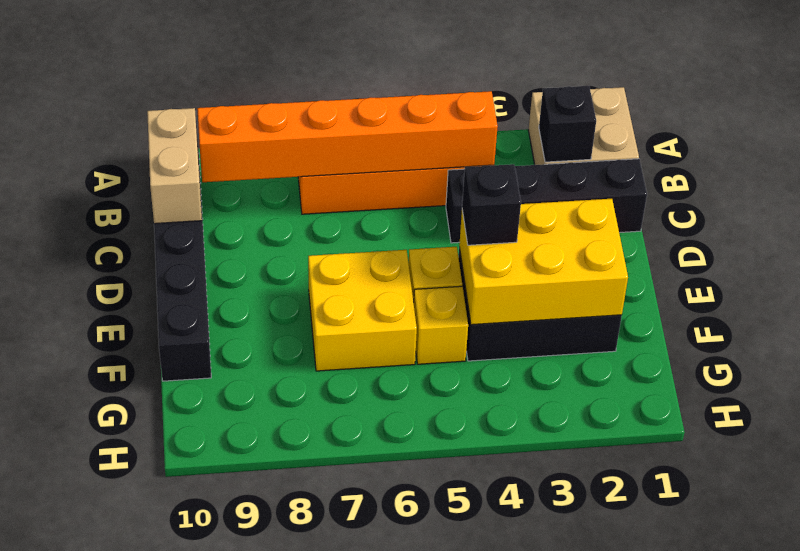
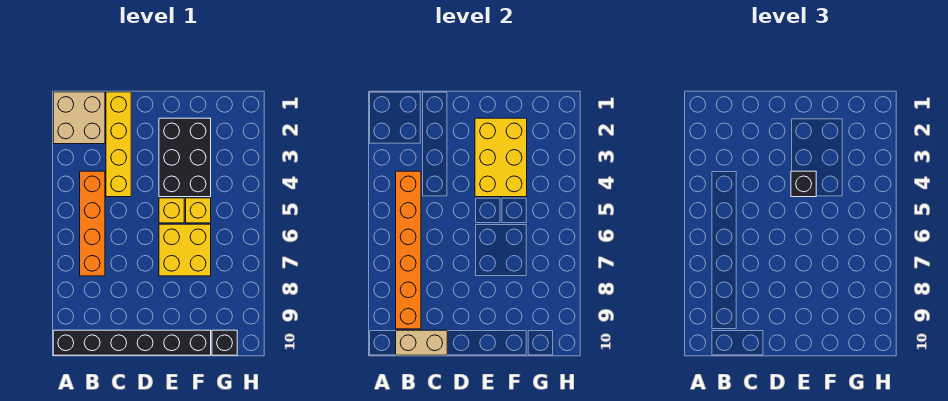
black brick B2 level 2 -> black brick G10 level 1
black brick C1:C4 level 1 -> yellow brick C1:C4 level 1

